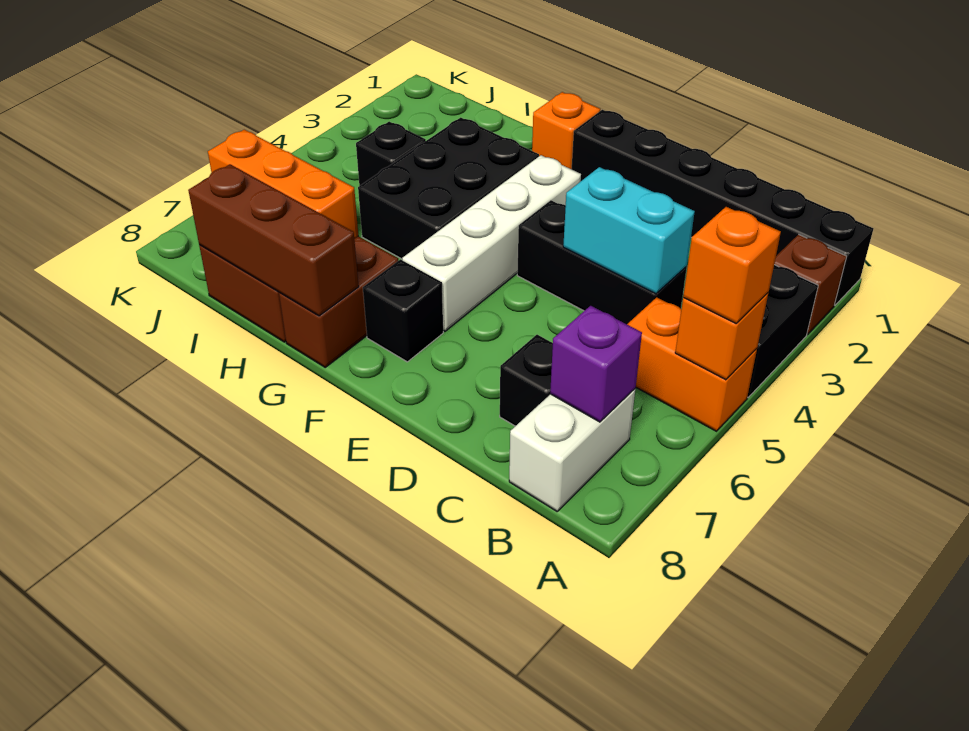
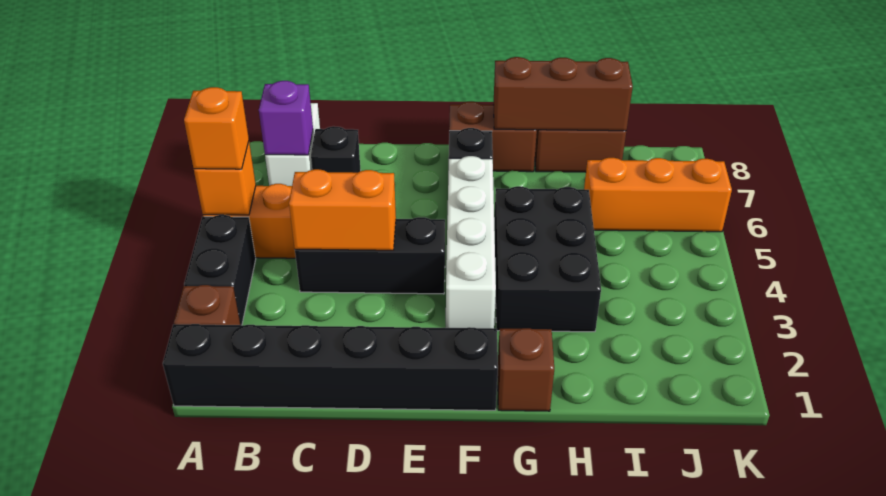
cyan brick C4:D4 level 2 -> orange brick C4:D4 level 2
orange brick G1 level 1 -> brown brick G1 level 1
brown brick G7:G8 level 1 -> brown brick F8:G8 level 1
black brick I4 level 1 -> none

